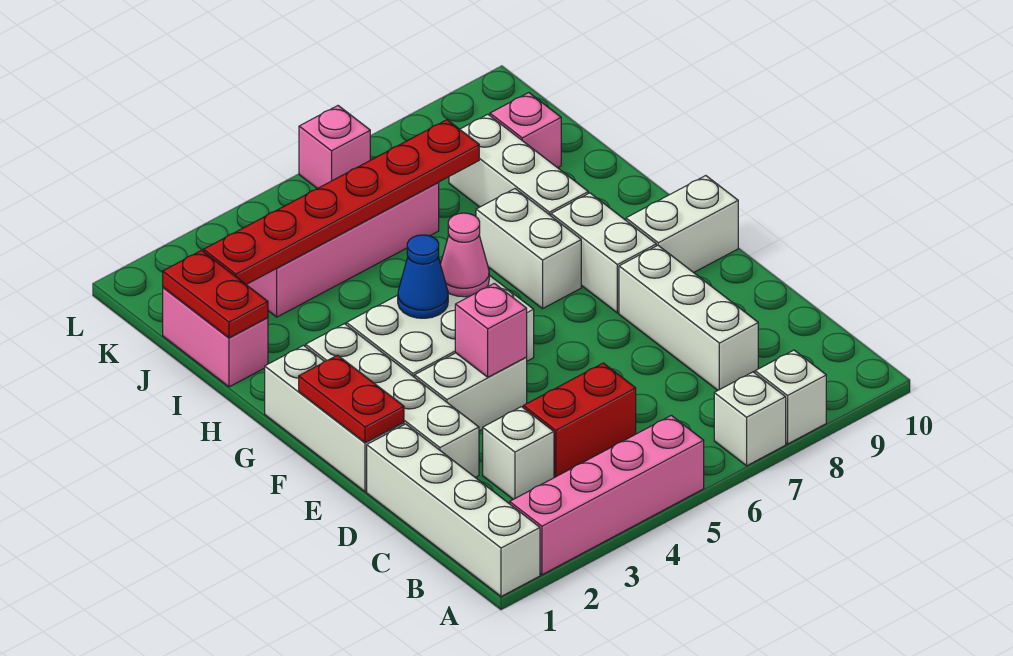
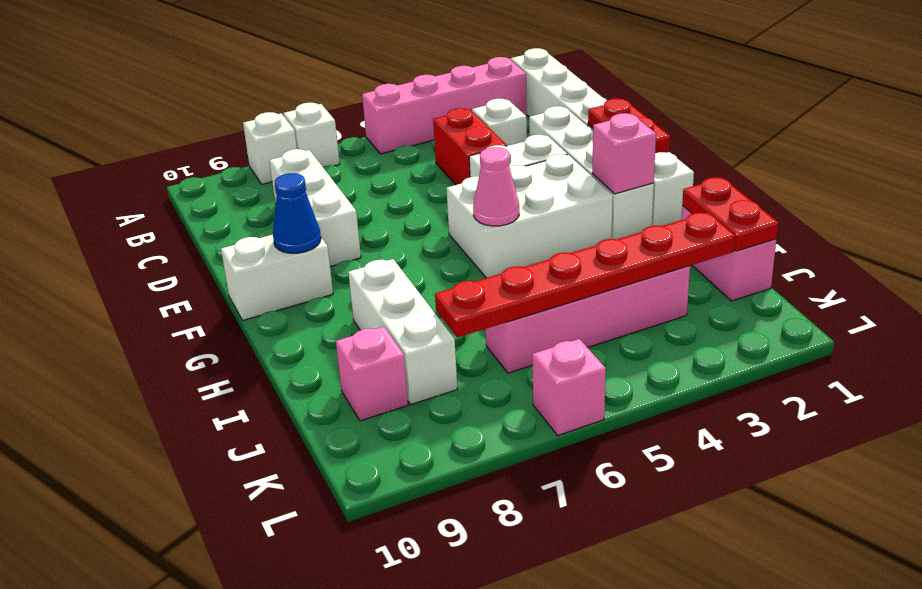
red brick C4:C5 level 1 -> red brick C4:D4 level 1
pink brick E4 level 2 -> pink brick G2 level 2
white brick F8:G8 level 1 -> none
blue cone G4 level 2 -> blue cone F9 level 2
white brick G7:H7 level 1 -> none

